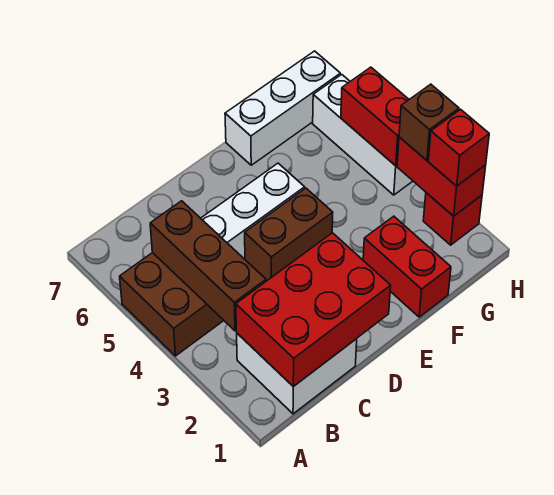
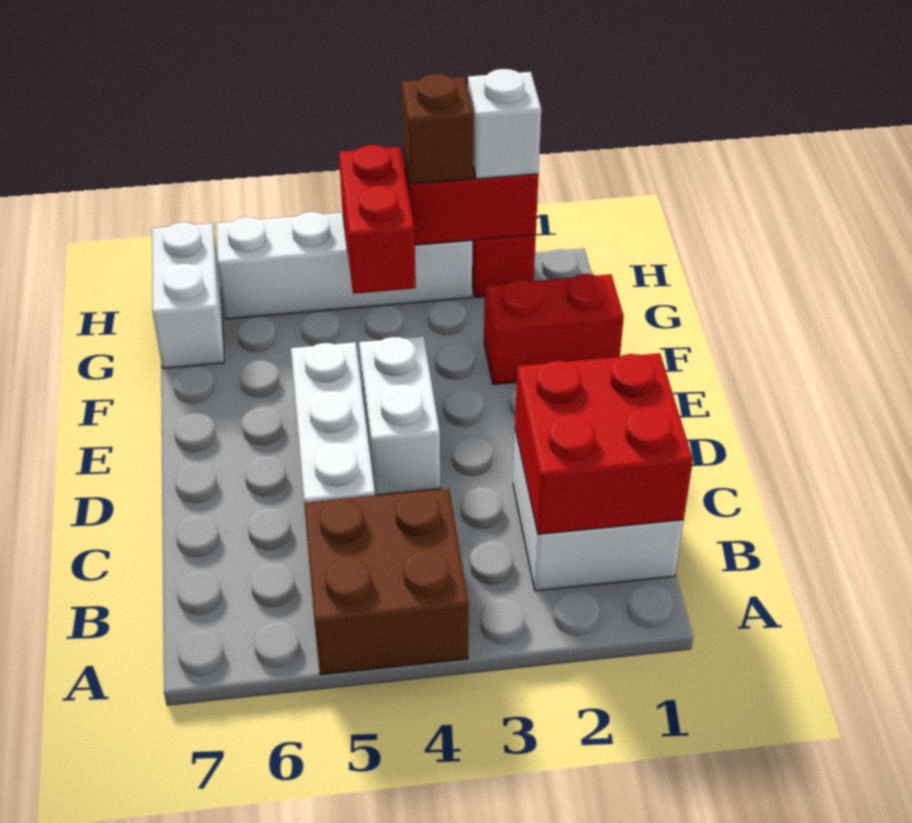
red brick B1:D2 level 2 -> red brick B1:C2 level 2
brown brick B3:B5 level 2 -> none
brown brick D4:E4 level 1 -> white brick D4:E4 level 1
white brick F7:H7 level 1 -> white brick G7:H7 level 1
red brick H2 level 3 -> white brick H2 level 3
white brick H4:H6 level 1 -> white brick H3:H6 level 1
red brick H4:H5 level 2 -> red brick G4:H4 level 2

